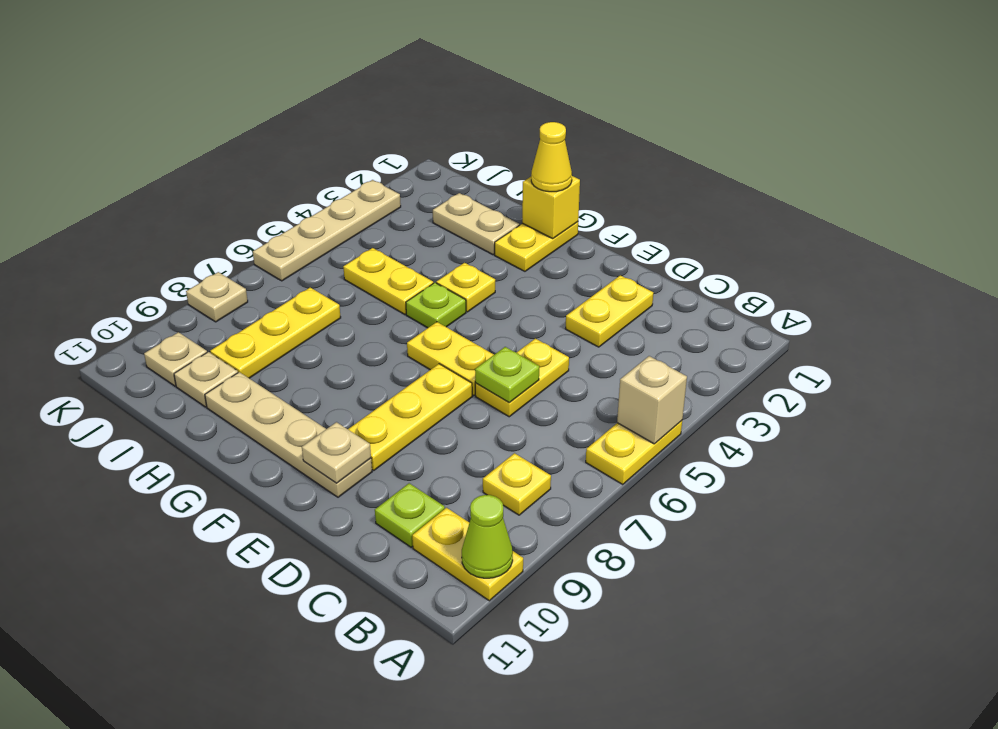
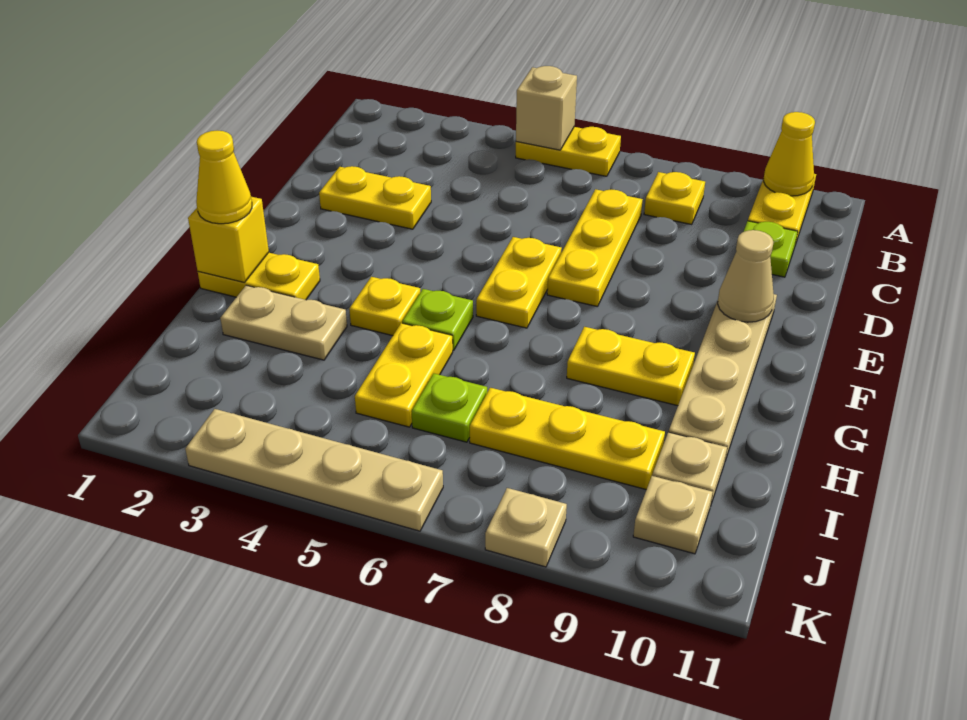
lime cone A10 level 2 -> yellow cone A10 level 2
yellow plate D5:D6 level 1 -> yellow plate G8:G9 level 1
lime plate D6 level 2 -> lime plate I6 level 1
yellow plate E7:E9 level 1 -> yellow plate C7:E7 level 1
tan plate E10 level 2 -> tan cone E10 level 2
tan plate H2:I2 level 1 -> tan plate H2:H3 level 1

